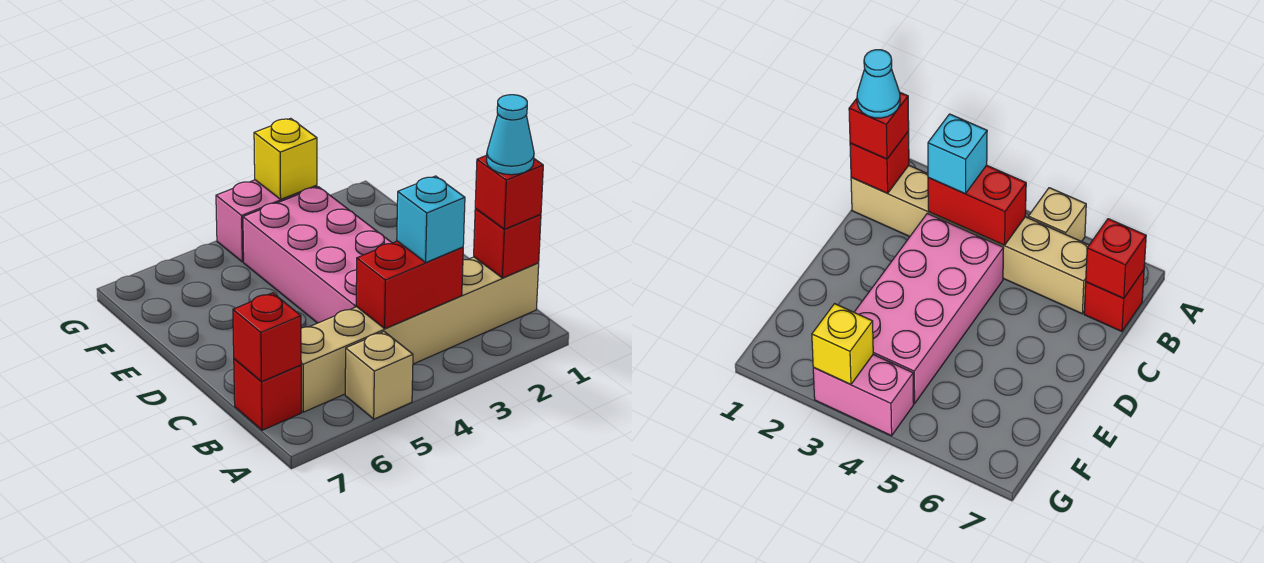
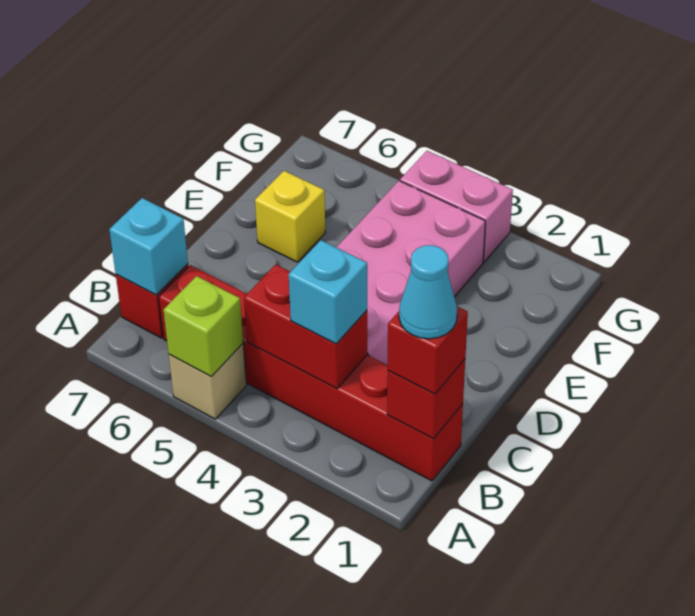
none -> lime brick A5 level 2
tan brick B1:B6 level 1 -> red brick B1:B6 level 1
red brick B7 level 2 -> cyan brick B7 level 2
yellow brick G3 level 2 -> yellow brick E6 level 1

